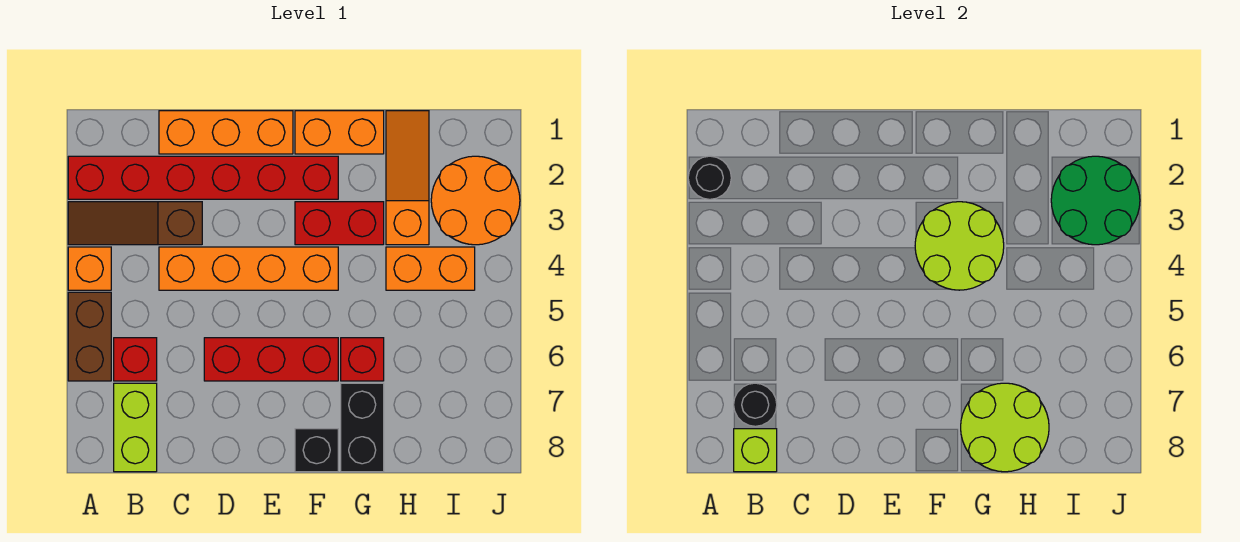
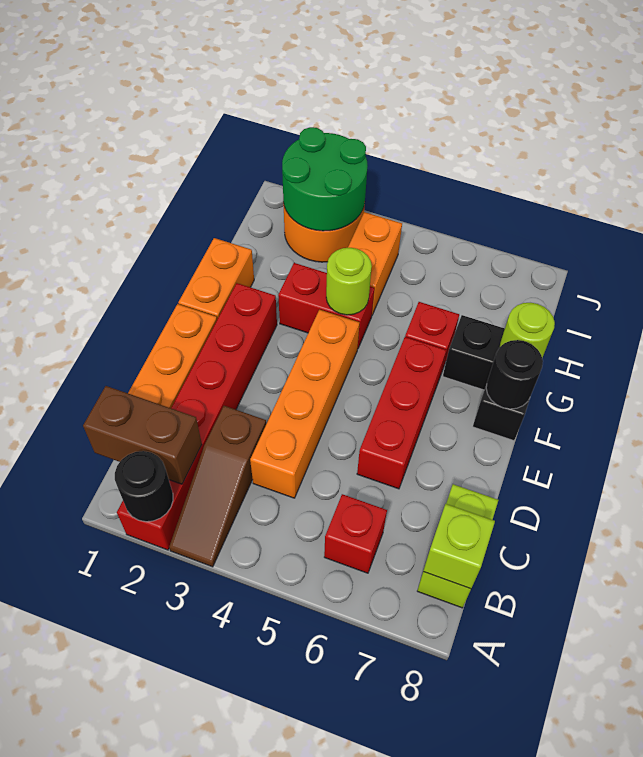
orange brick A4 level 1 -> none
brown brick A5:A6 level 1 -> brown brick B1:B2 level 2
lime brick B7:B8 level 1 -> lime brick B8:C8 level 1
black round brick B7 level 2 -> black round brick F8 level 2
red brick F3:G3 level 1 -> red brick G3:G4 level 1
lime round brick F3:G4 level 2 -> lime round brick G4 level 2
lime round brick G7:H8 level 2 -> lime round brick G8 level 2
orange slope H1:H3 level 1 top 3 -> none

